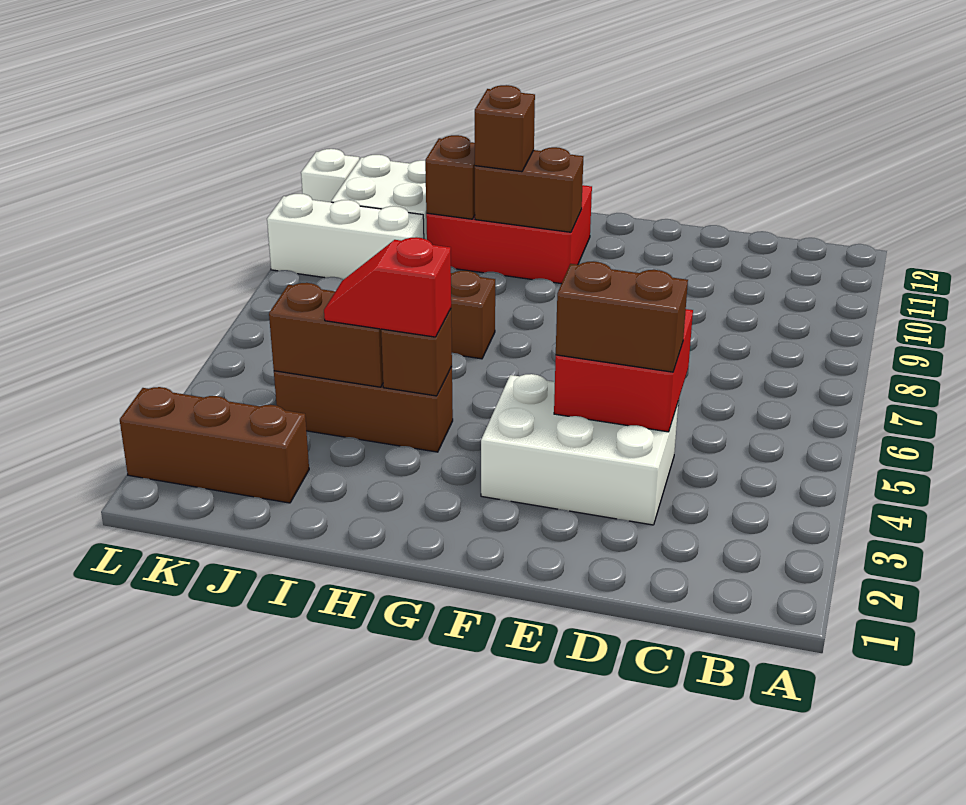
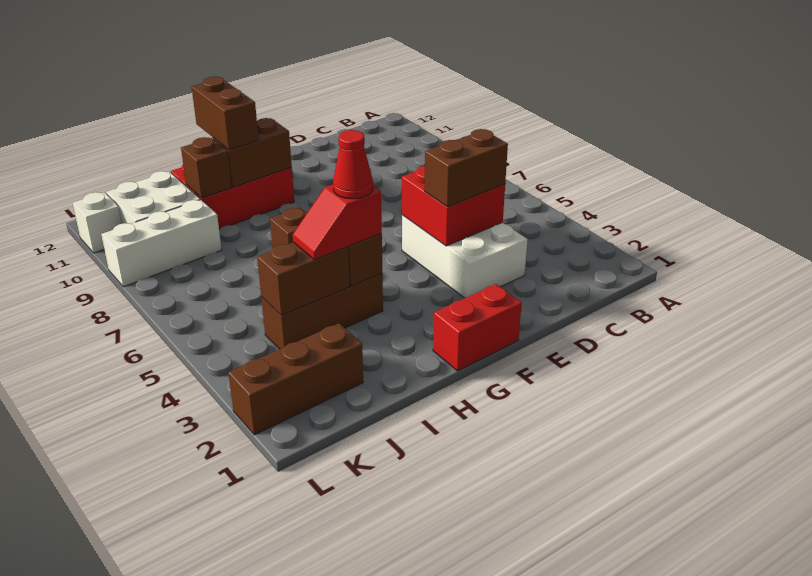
white brick D3:F4 level 1 -> white brick D3:E5 level 1
none -> red brick F1:G1 level 1
none -> red cone H4 level 4
brown brick H10 level 3 -> brown brick H10:H11 level 3

